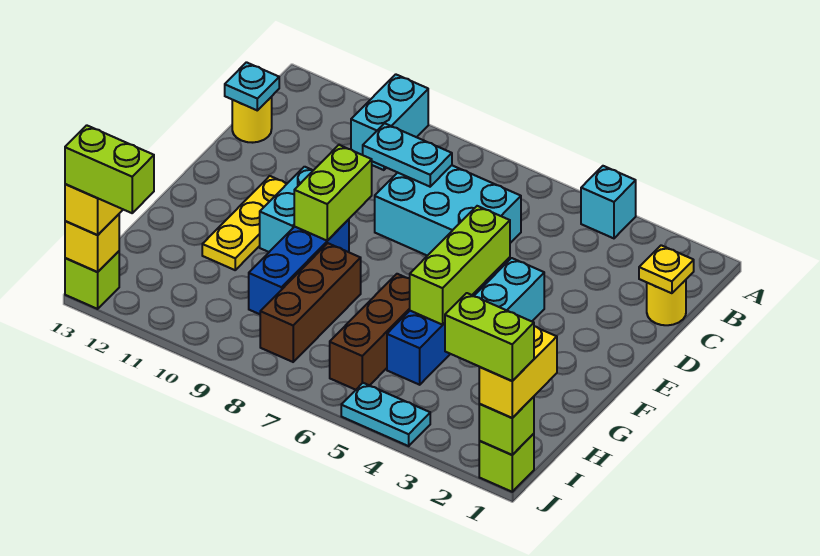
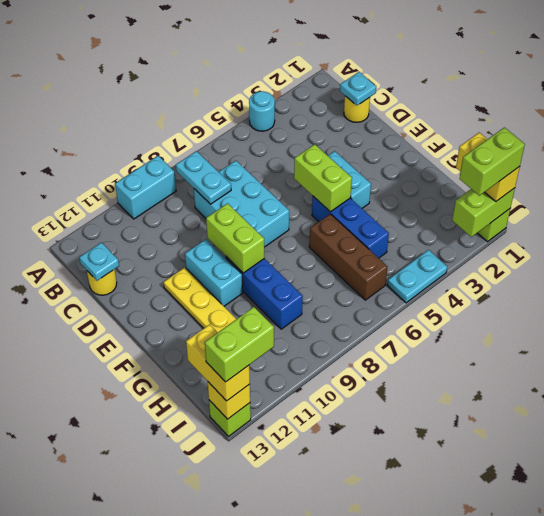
cyan brick A4 level 1 -> cyan round brick A4 level 1
cyan brick A10:B10 level 1 -> cyan brick A9:A10 level 1
yellow plate C1 level 2 -> cyan plate C1 level 2
cyan brick C6:D8 level 1 -> cyan brick C7:E8 level 1
cyan plate C8:C9 level 2 -> cyan plate B8:C8 level 2
lime brick E5:G5 level 2 -> lime brick E5:F5 level 2
brown brick G8:I8 level 1 -> none
lime brick J1 level 2 -> lime brick J1:J2 level 2

